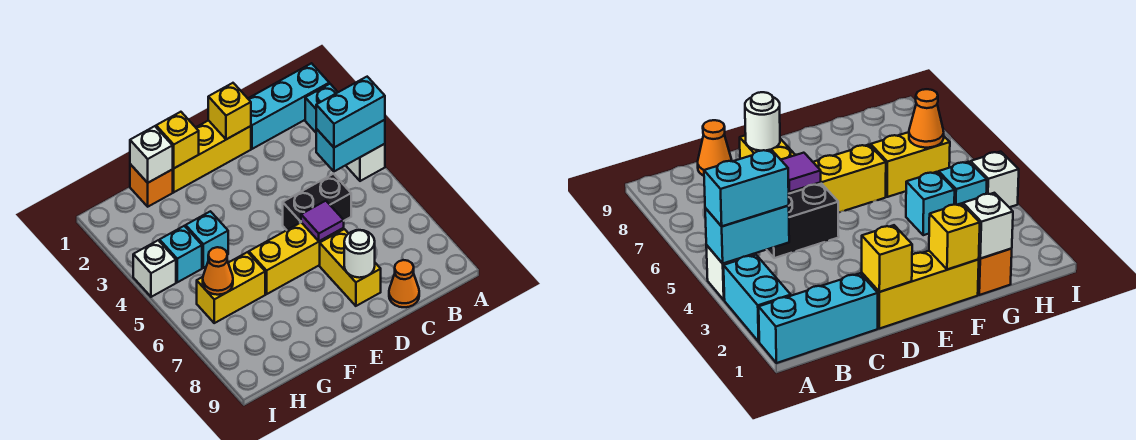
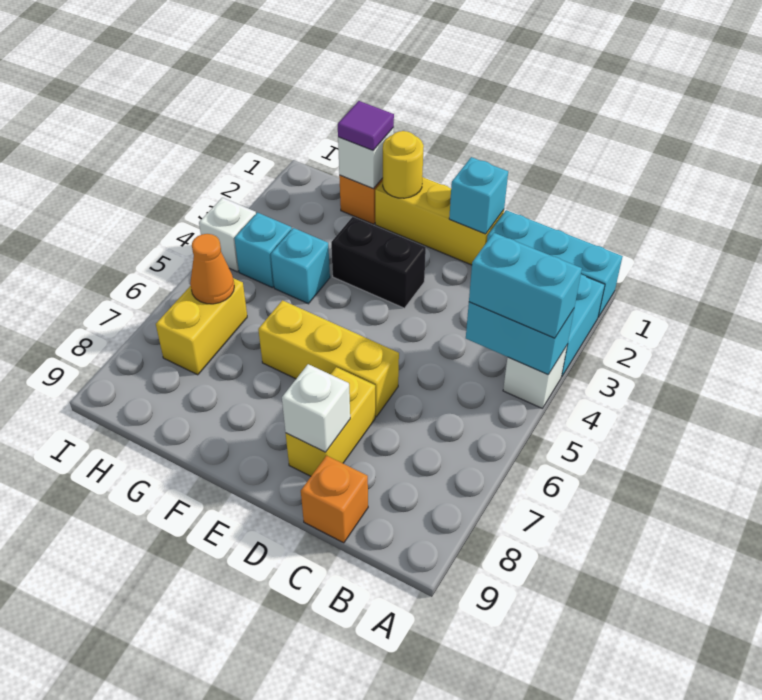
black brick C5:D5 level 1 -> black brick E3:F3 level 1
orange cone C9 level 1 -> orange brick C9 level 1
yellow brick D1 level 2 -> cyan brick D1 level 2
purple tile D6 level 2 -> purple tile G1 level 3
white round brick D8 level 2 -> white brick D8 level 2
yellow brick F1 level 2 -> yellow round brick F1 level 2
yellow brick G6:H6 level 1 -> yellow brick H6:H7 level 1

